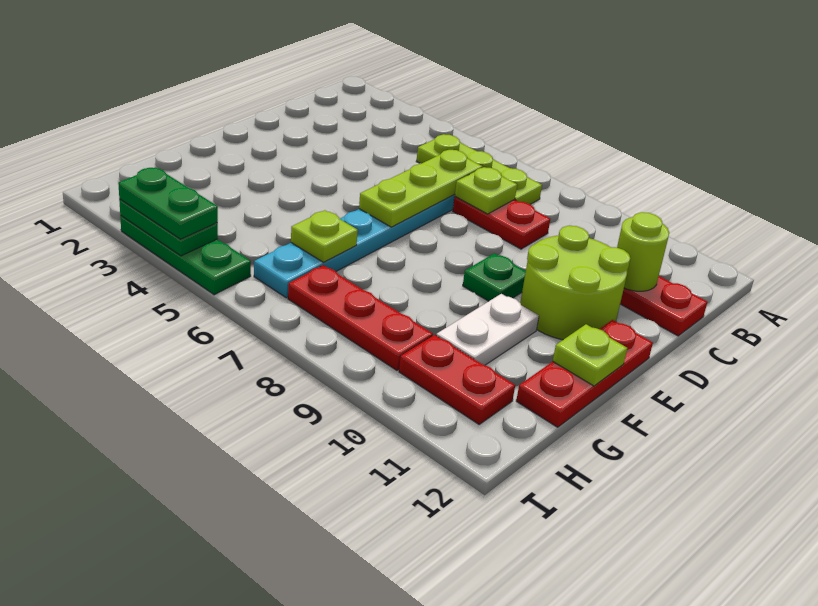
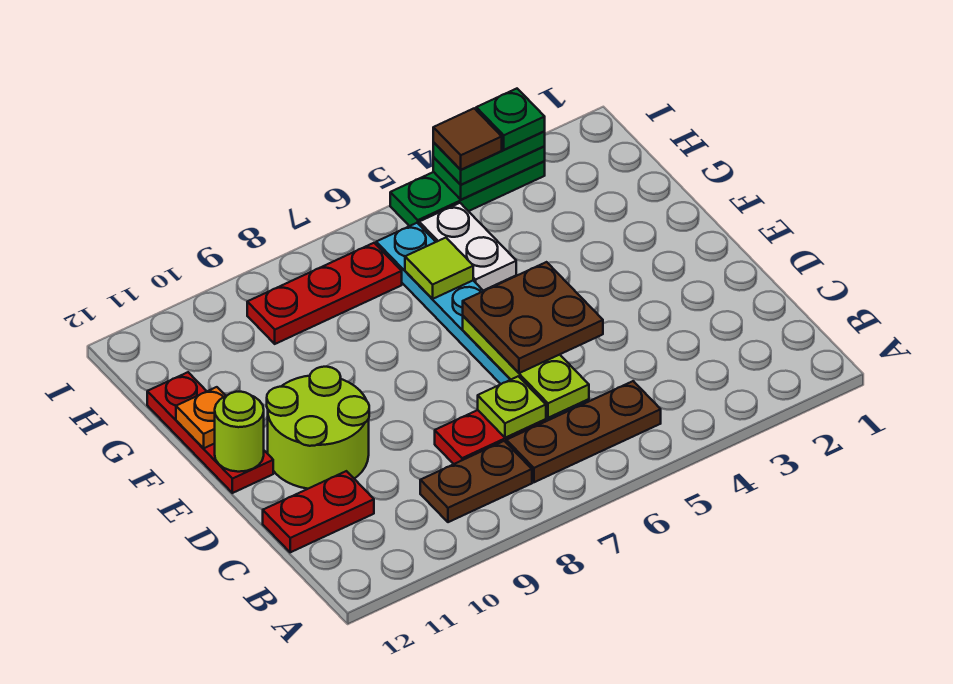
lime plate B5:B7 level 1 -> brown plate B5:B7 level 1
none -> brown plate B8:B9 level 1
lime round brick C11 level 2 -> lime round brick E12 level 2
none -> brown plate D5:E6 level 3
green plate E9 level 1 -> green plate I3 level 4
white plate F10:G10 level 1 -> white plate G5:H5 level 1
lime plate F12 level 2 -> orange plate F12 level 2
lime plate G6 level 2 -> lime tile G6 level 2
red plate H10:H11 level 1 -> none
none -> brown tile I4 level 4

